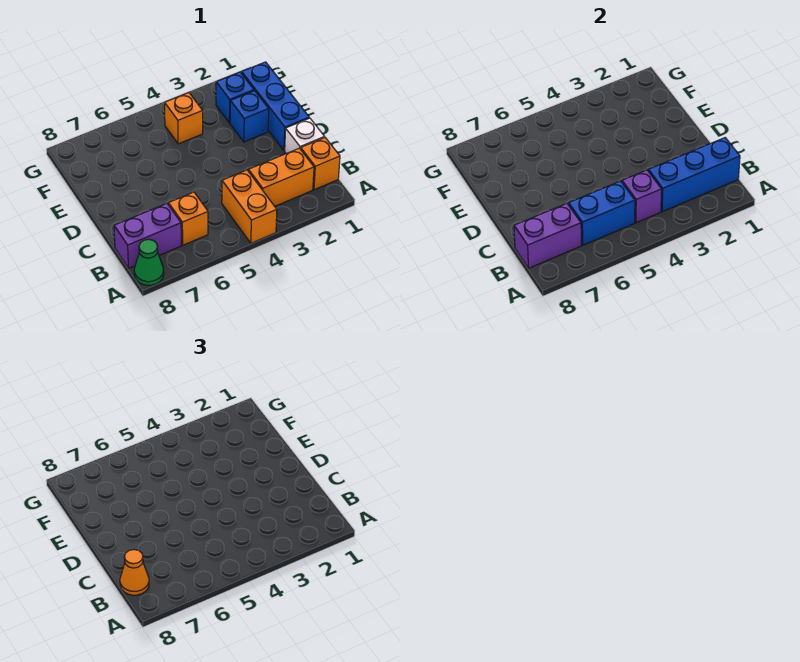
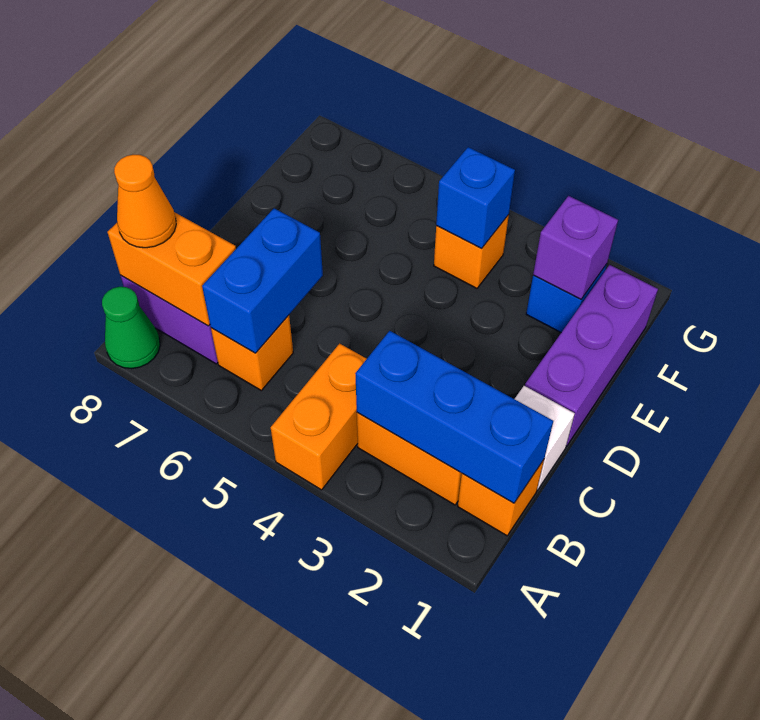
purple brick B4 level 2 -> purple brick F2 level 2
blue brick B5:B6 level 2 -> blue brick B6:C6 level 2
purple brick B7:B8 level 2 -> orange brick B7:B8 level 2
blue brick D1:F1 level 1 -> purple brick D1:F1 level 1
blue brick E2 level 1 -> blue brick F4 level 2

